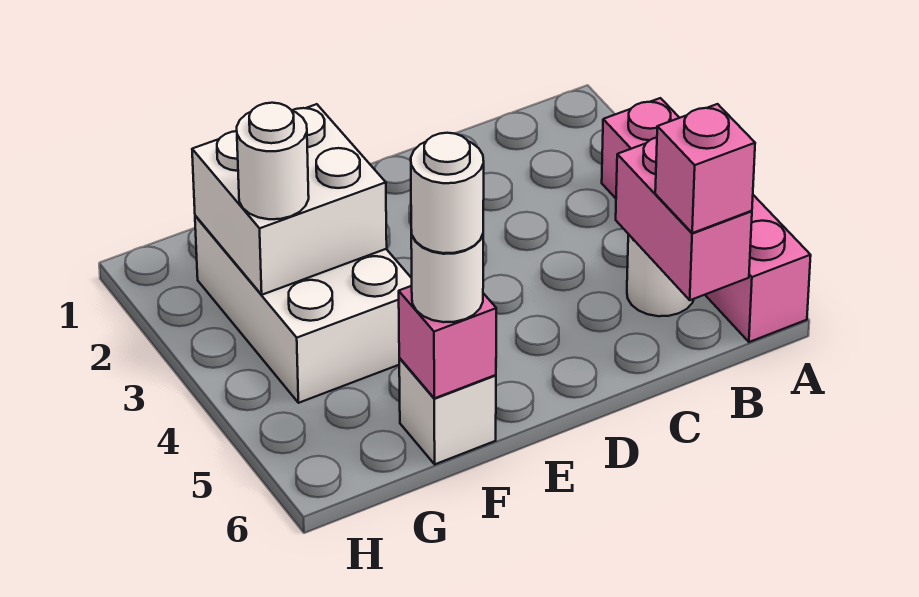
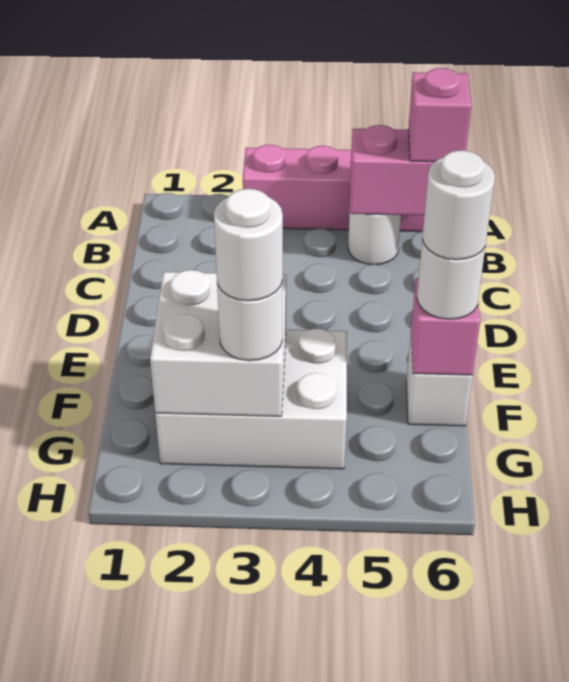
none -> white round brick G3 level 4

